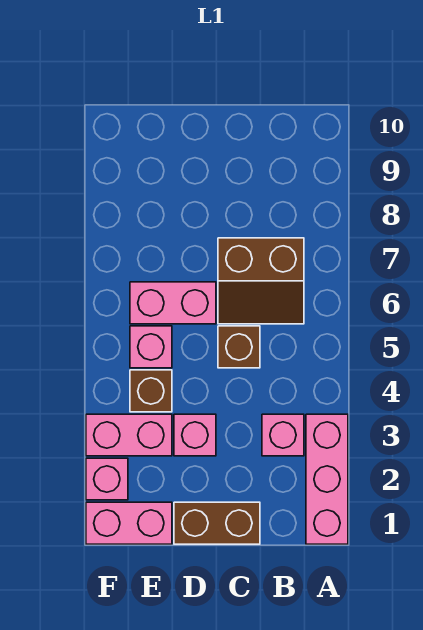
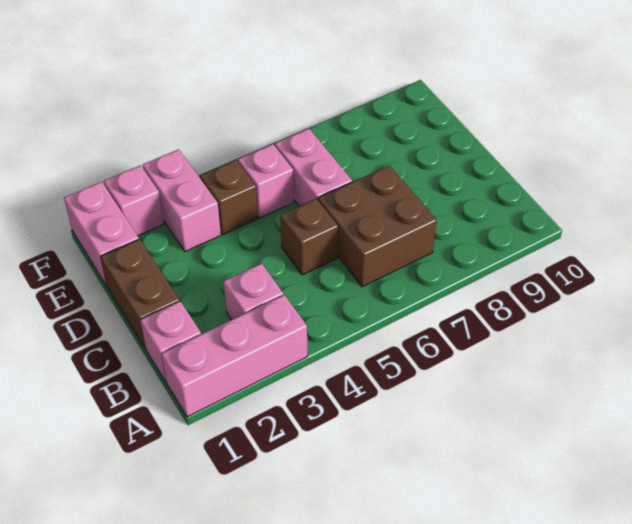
brown slope B6:C7 level 1 top 7 -> brown brick B6:C7 level 1
pink brick D3 level 1 -> pink brick B1 level 1

